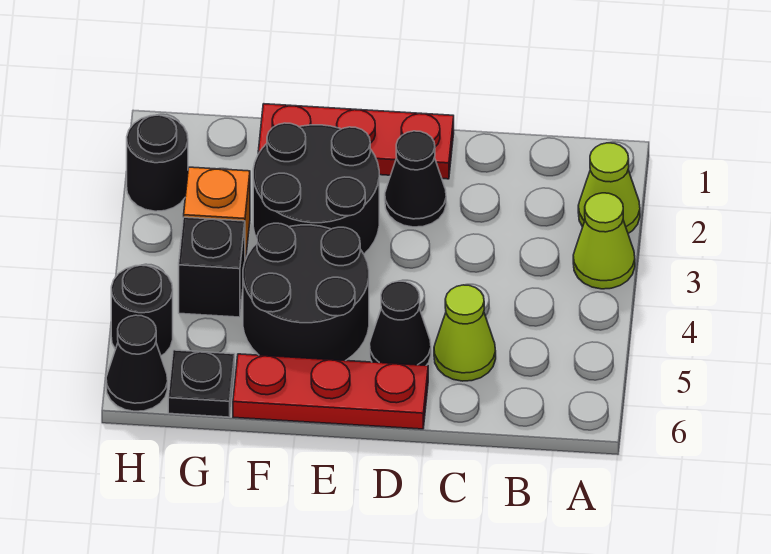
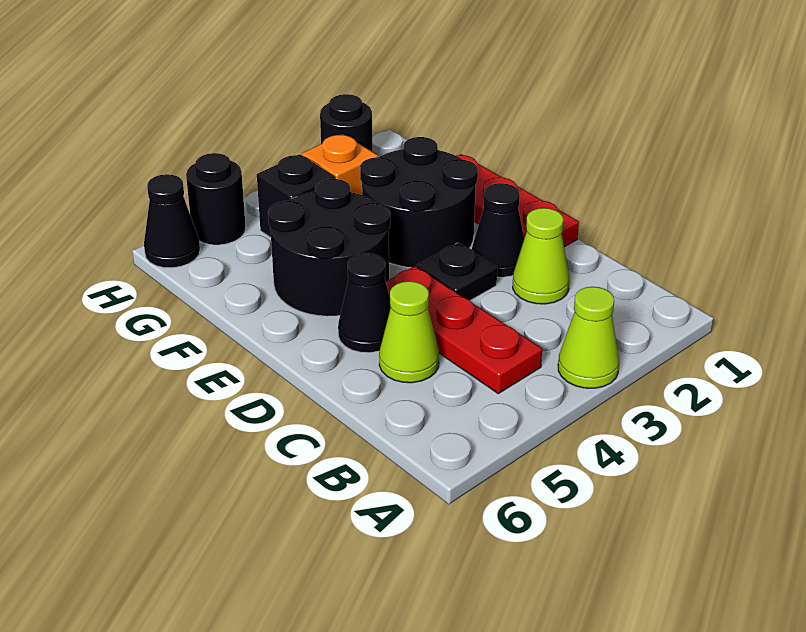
lime cone A2 level 1 -> lime cone C2 level 1
red plate D6:F6 level 1 -> red plate B4:D4 level 1
black plate G6 level 1 -> black plate D3 level 1

